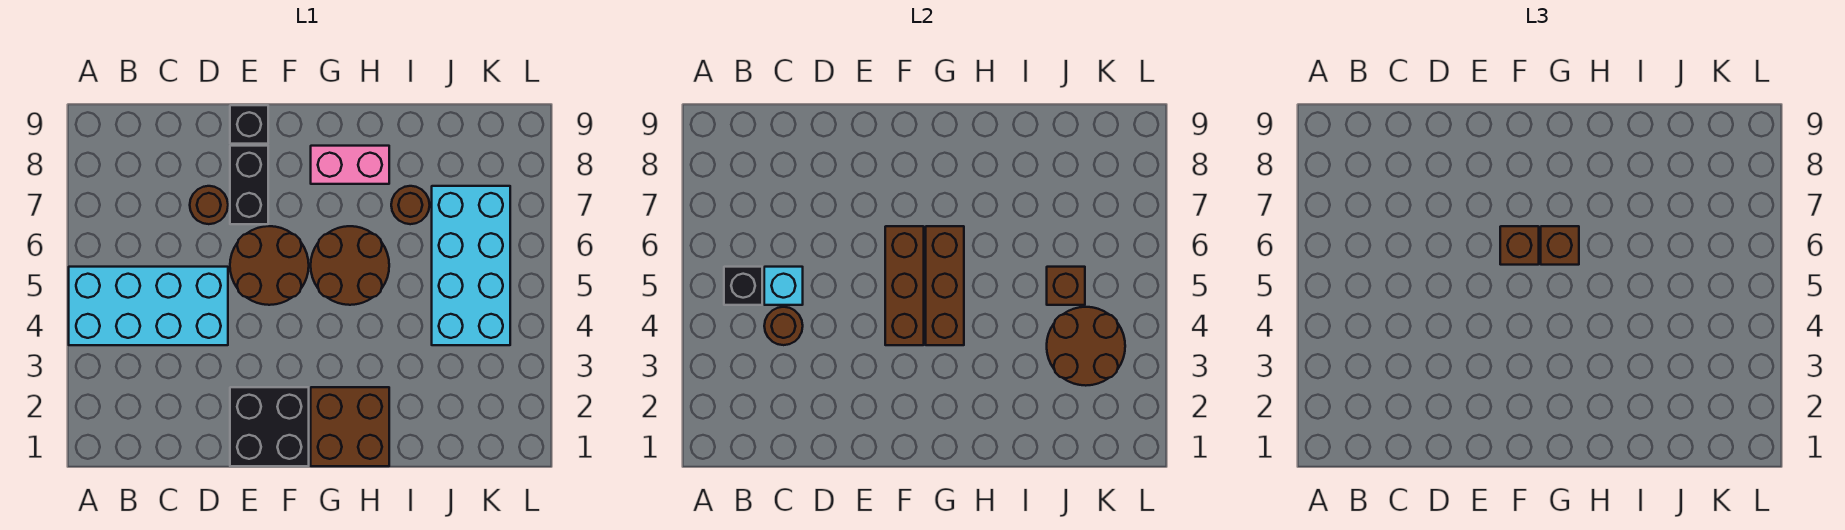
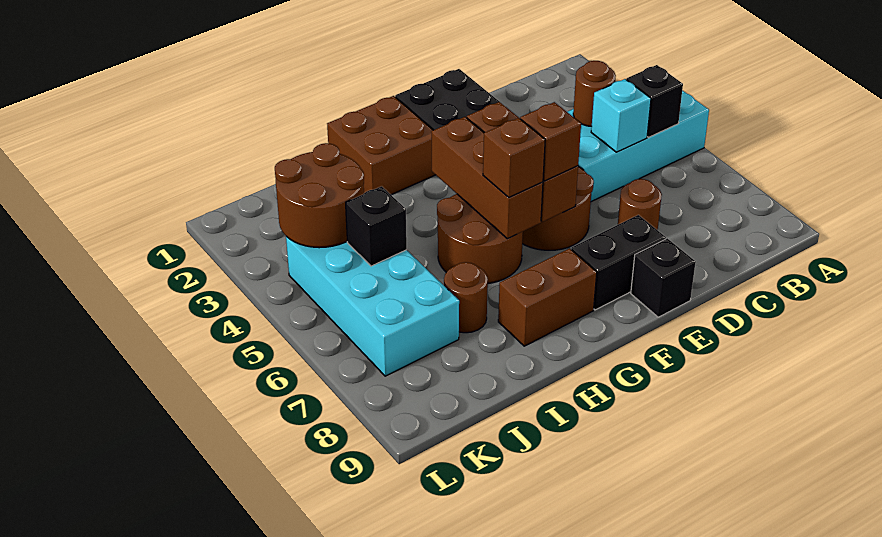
black brick E7:E8 level 1 -> black brick E8:F8 level 1
pink brick G8:H8 level 1 -> brown brick G8:H8 level 1
brown brick J5 level 2 -> black brick J5 level 2

